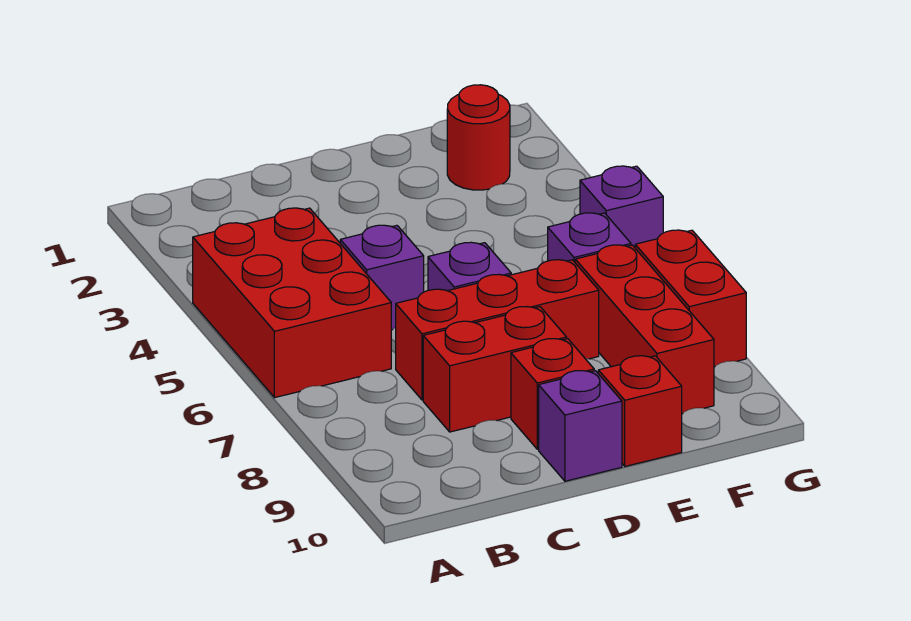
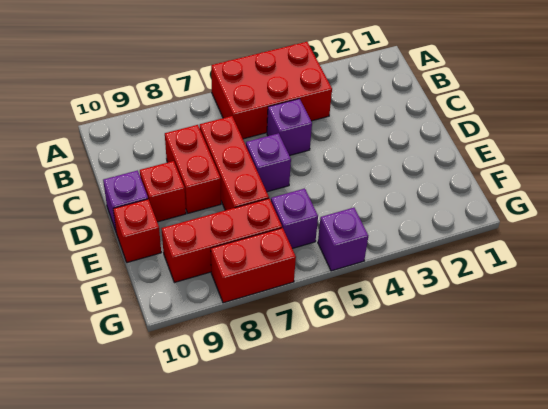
red round brick F2 level 1 -> none

